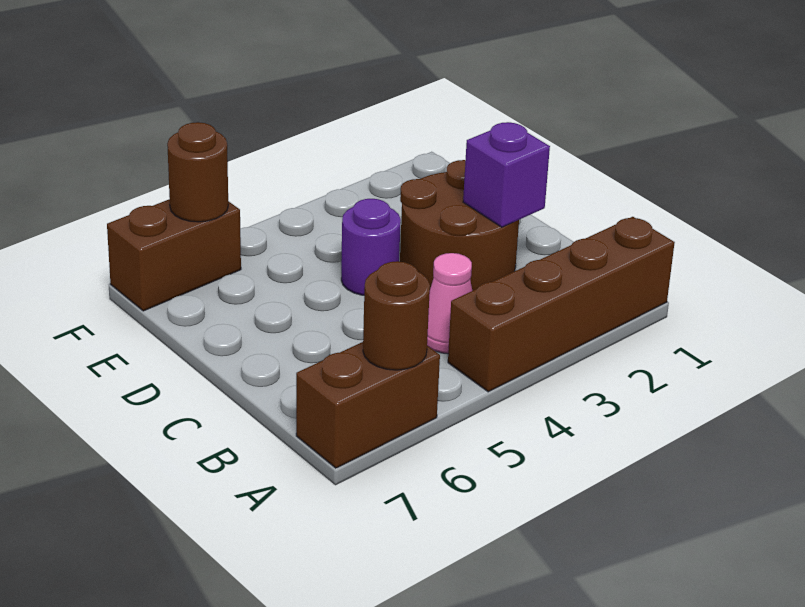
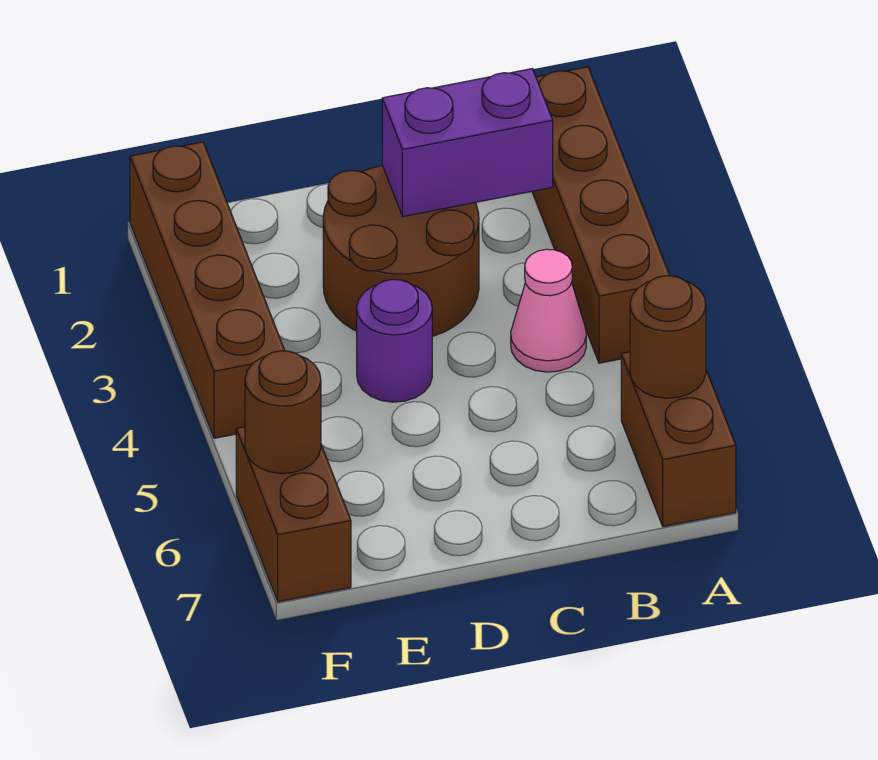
purple brick C2 level 2 -> purple brick B2:C2 level 2
none -> brown brick F1:F4 level 1

